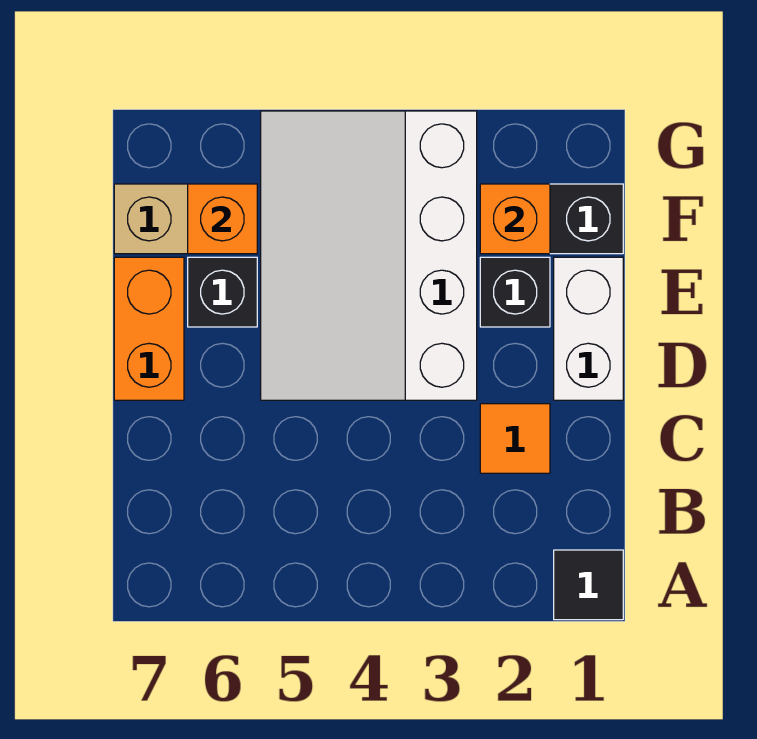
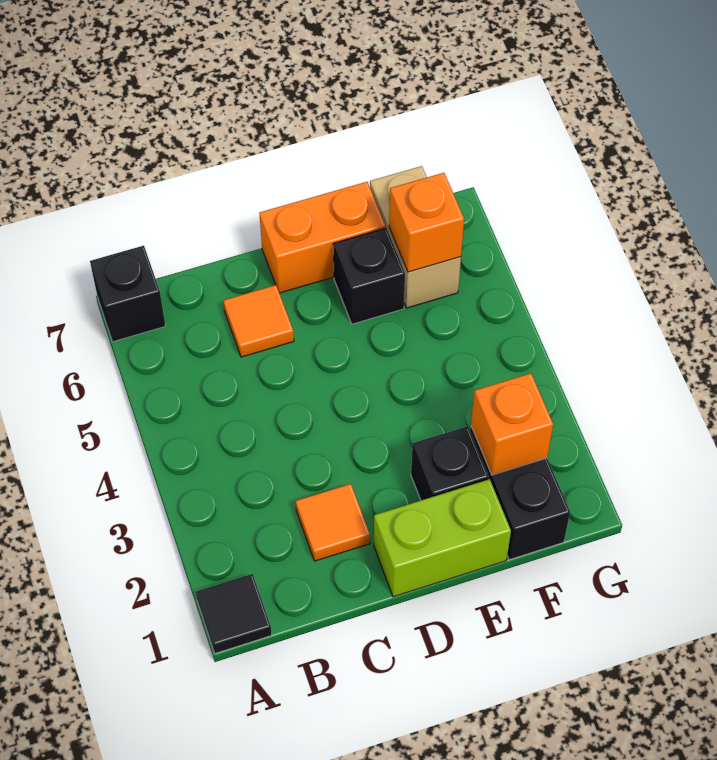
none -> black brick A7 level 1
none -> orange tile C6 level 1
white brick D1:E1 level 1 -> lime brick D1:E1 level 1
white slope D3:G5 level 1 top 3 -> none

